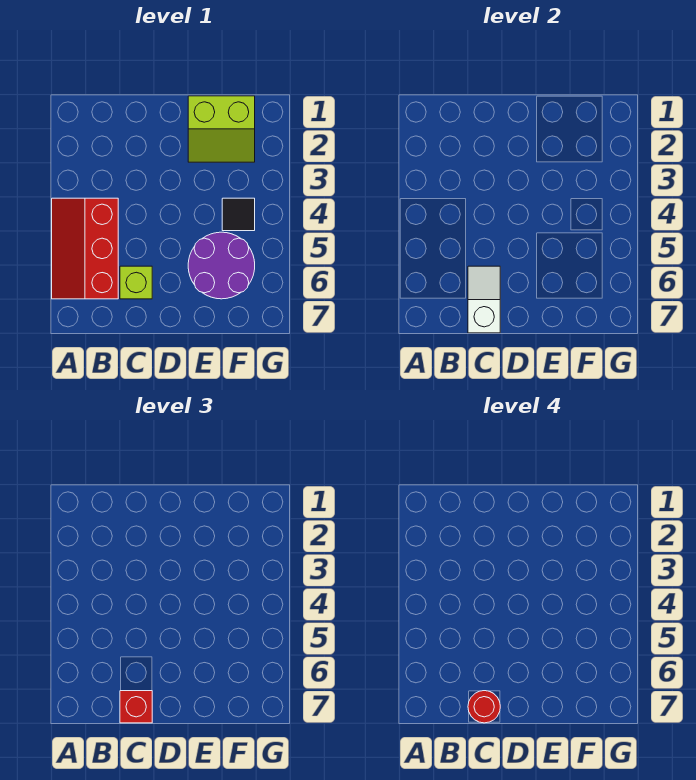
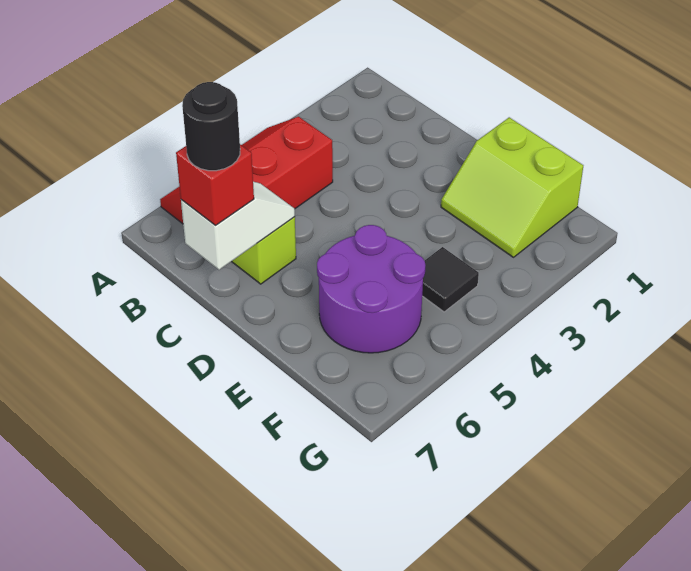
red round brick C7 level 4 -> black round brick C7 level 4

